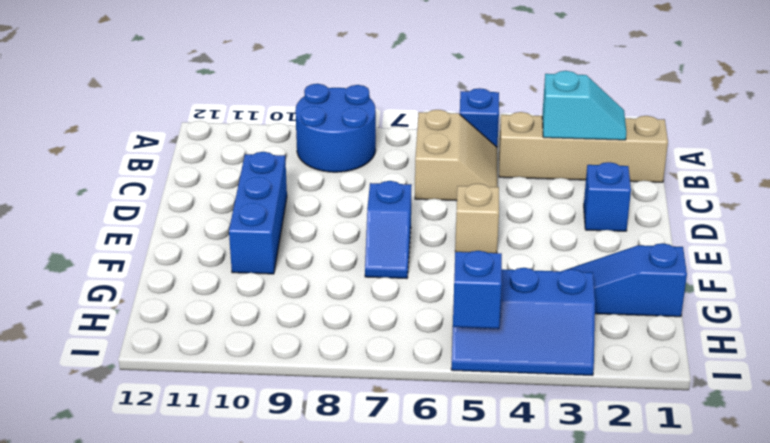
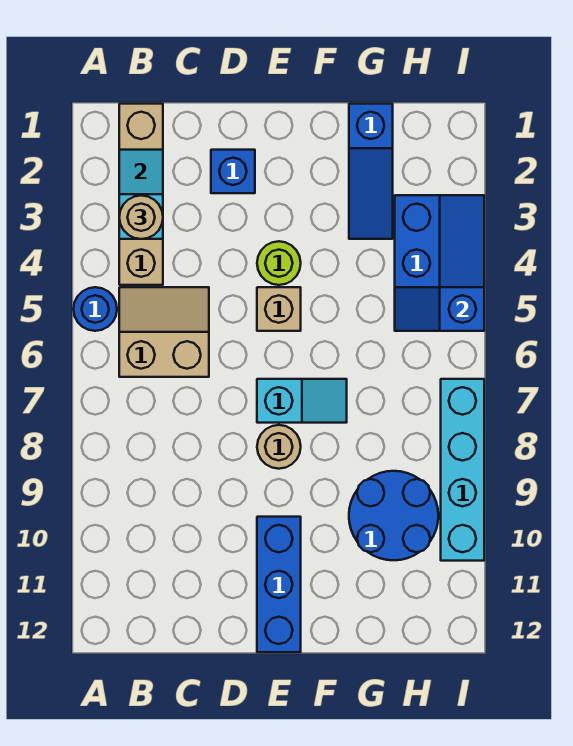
blue brick A5 level 1 -> blue round brick A5 level 1
blue round brick A8:B9 level 1 -> blue round brick G9:H10 level 1
none -> tan round brick B3 level 3
blue brick D10:F10 level 1 -> blue brick E10:E12 level 1
none -> lime round brick E4 level 1
blue slope E7:F7 level 1 top E -> cyan slope E7:F7 level 1 top E
none -> tan round brick E8 level 1
none -> cyan brick I7:I10 level 1

